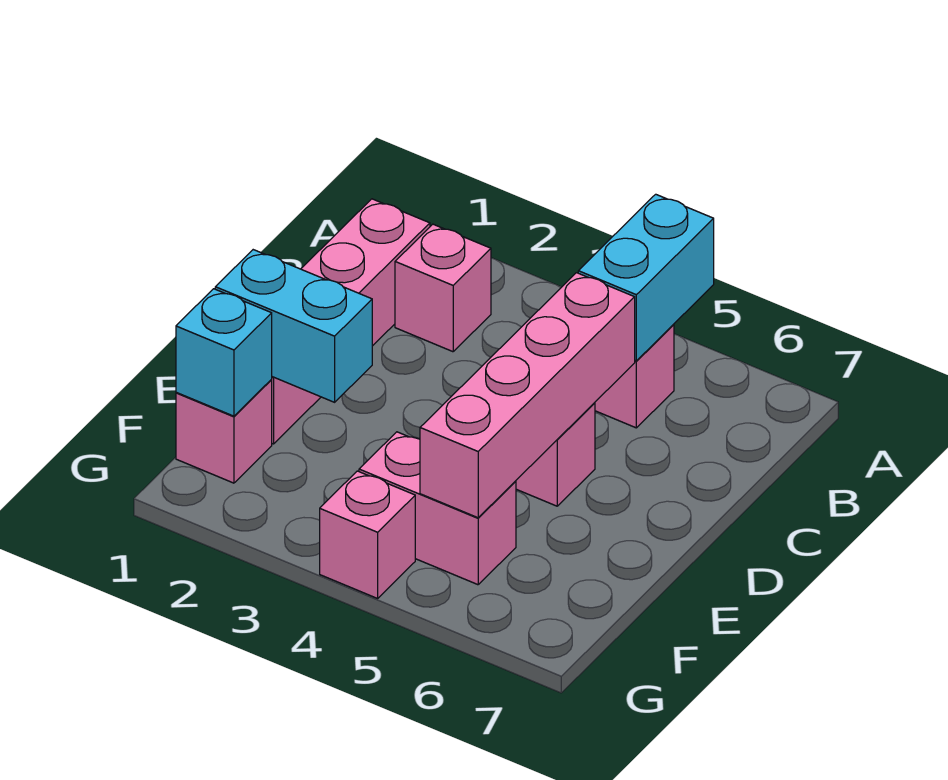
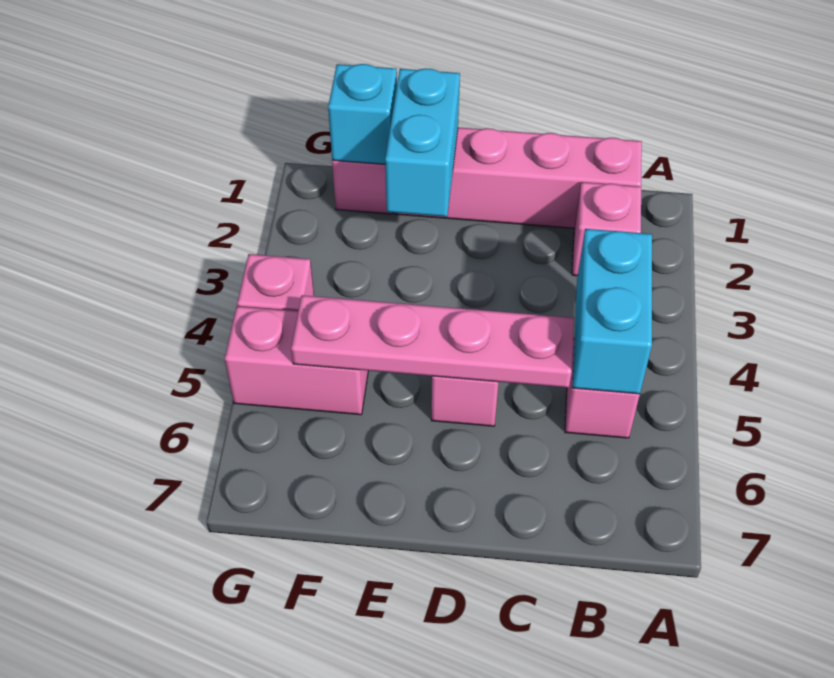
cyan brick A5:B5 level 2 -> cyan brick B4:B5 level 2
pink brick C5:F5 level 2 -> pink plate C5:F5 level 2
pink brick F4:F5 level 1 -> pink brick F5:G5 level 1

